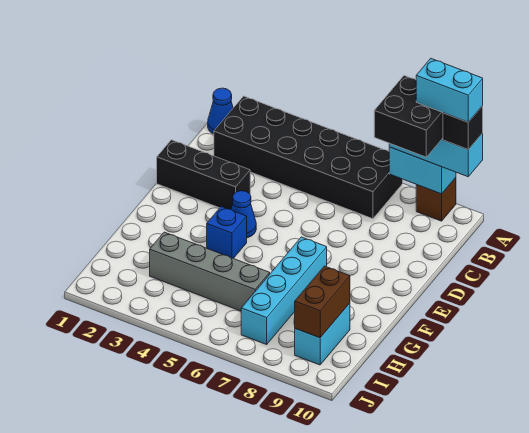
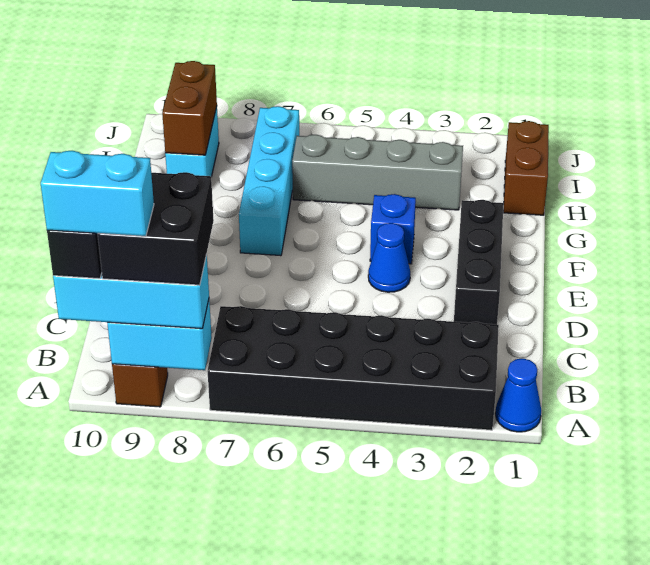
black brick D1:D3 level 1 -> black brick D2:F2 level 1
none -> brown brick H1:I1 level 1

